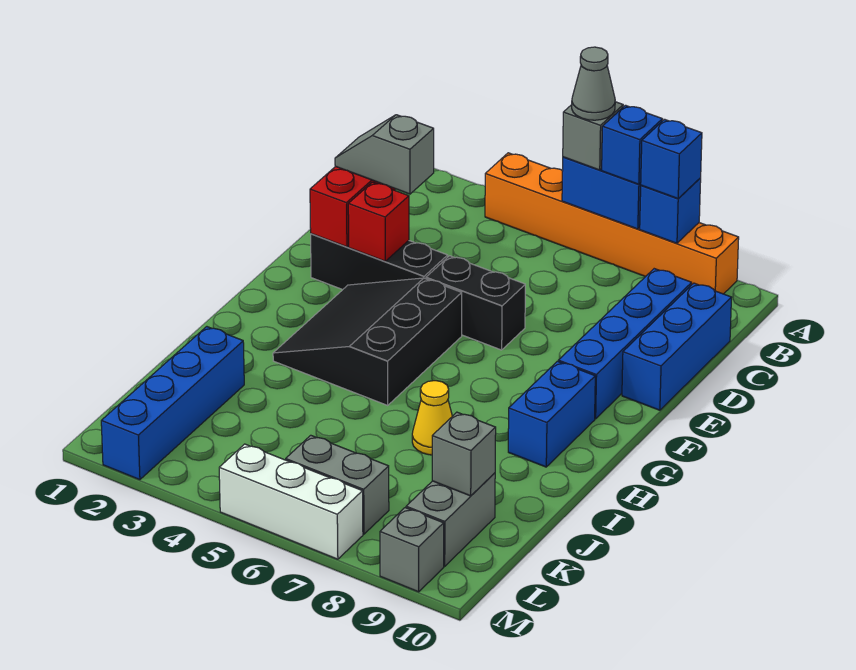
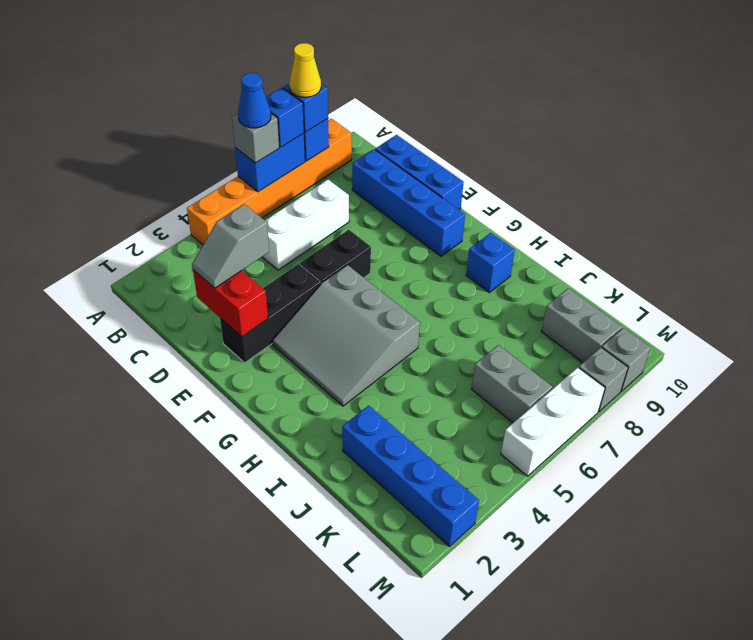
grey cone A6 level 4 -> blue cone A6 level 4
none -> white brick C5:C7 level 1
red brick E3 level 2 -> none
black slope F3:H5 level 1 top 5 -> grey slope F3:H5 level 1 top 5
blue brick G9:H9 level 1 -> blue brick H9 level 1
yellow cone I7 level 1 -> yellow cone A8 level 4
grey brick K9 level 2 -> grey brick M8 level 1
grey brick L6:L7 level 1 -> grey brick K6:L6 level 1

